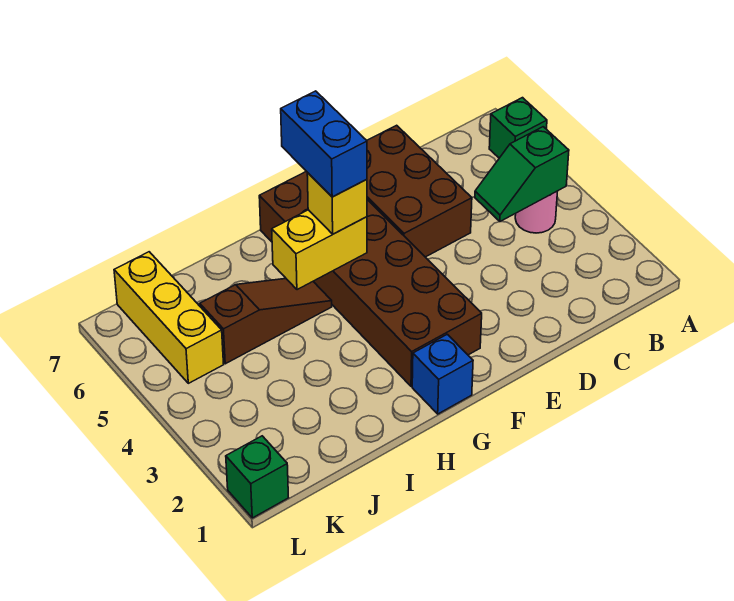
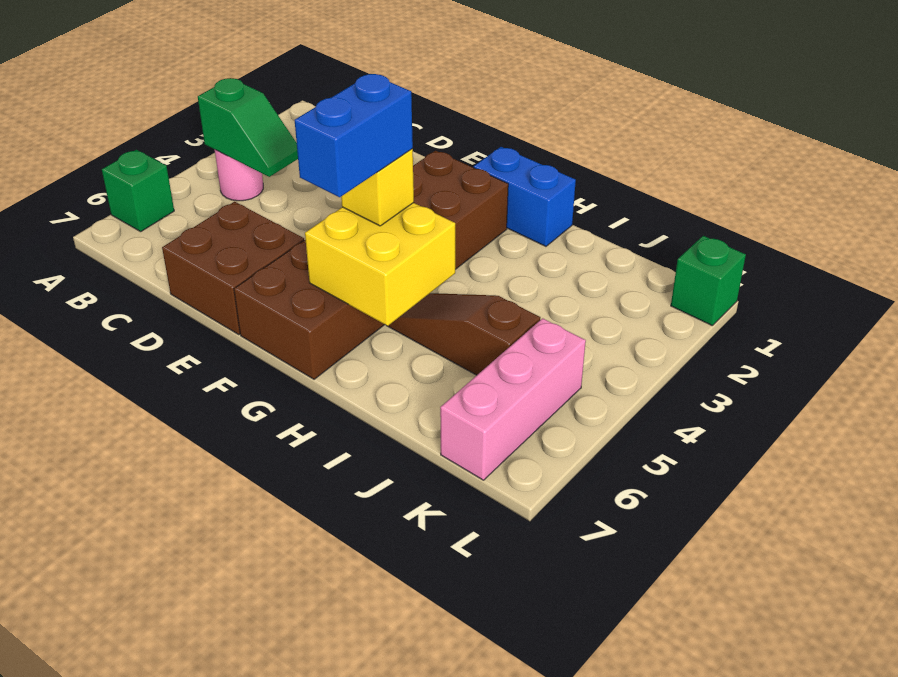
brown brick D5:E7 level 1 -> brown brick D6:E7 level 1
blue brick G1 level 1 -> blue brick G1:H1 level 1
yellow brick G5:H5 level 2 -> yellow brick G5:H6 level 2
yellow brick K5:K7 level 1 -> pink brick K5:K7 level 1

